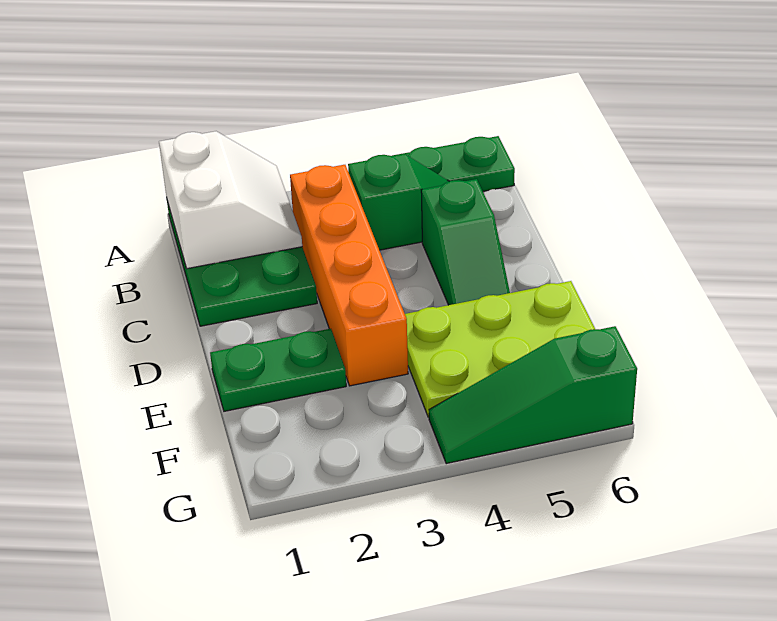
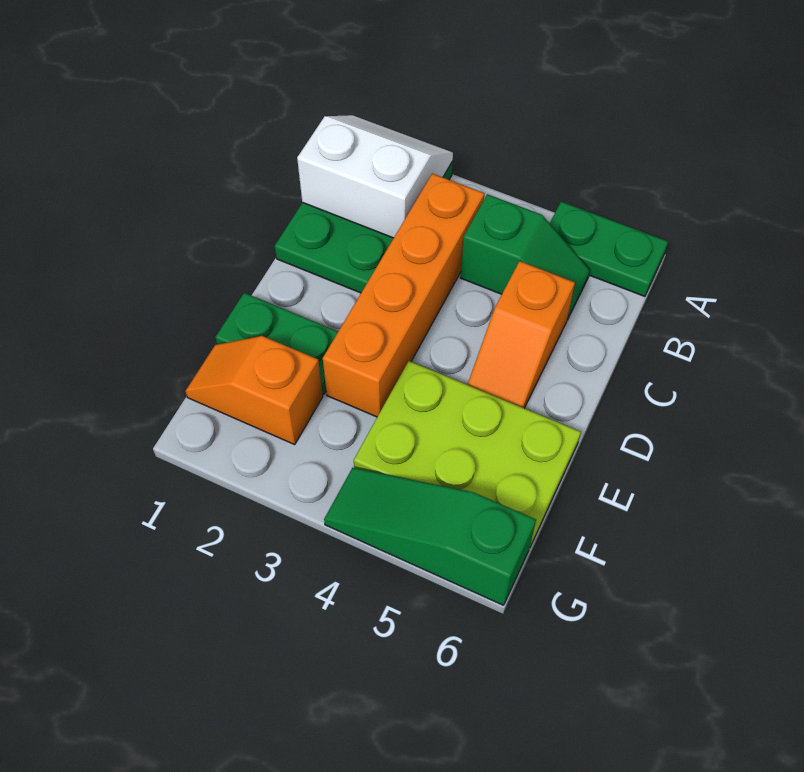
white slope A1:B2 level 2 top 1 -> white slope A1:B2 level 2 top B
green slope C5:D5 level 1 top C -> orange slope C5:D5 level 1 top C
none -> orange slope F1:F2 level 1 top 2

